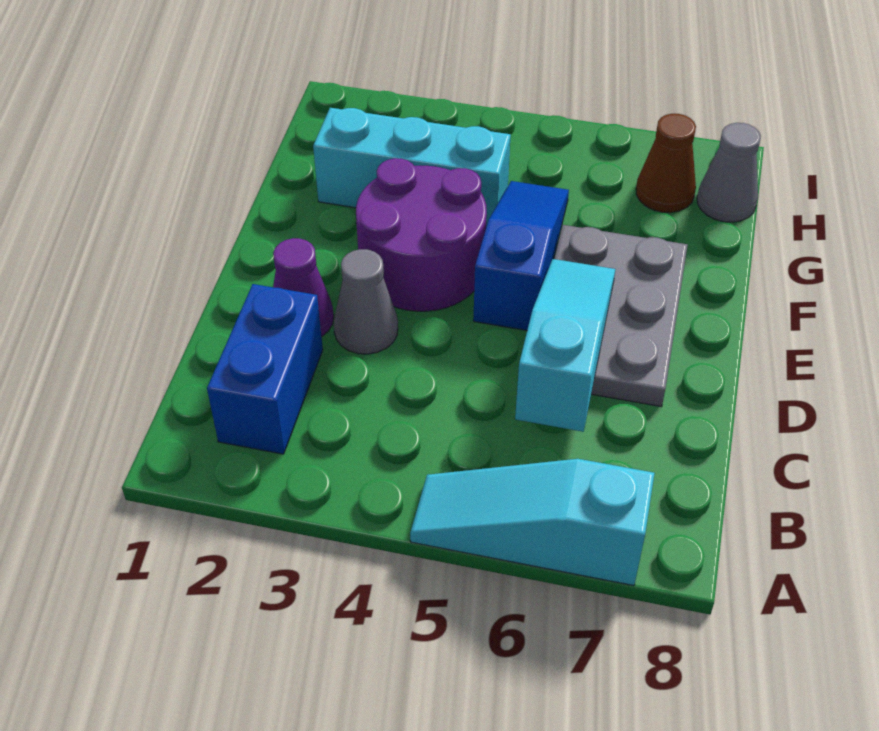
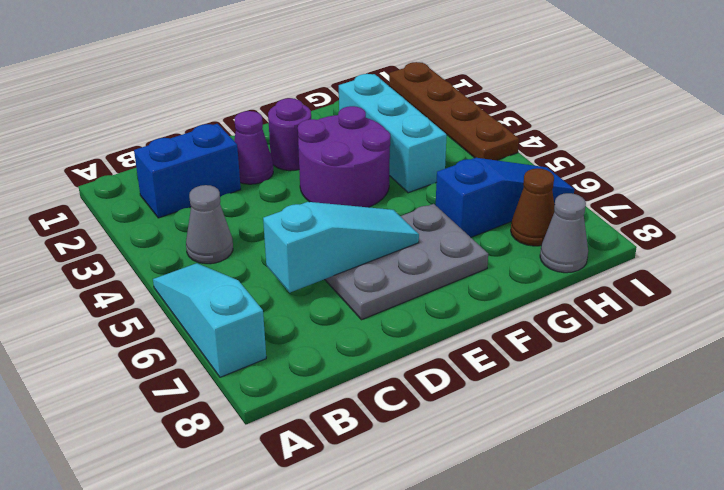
grey cone D3 level 1 -> grey cone B4 level 1
none -> purple round brick E2 level 1
blue slope E5:G5 level 1 top E -> blue slope G6:I6 level 1 top G
none -> brown plate I1:I4 level 1

